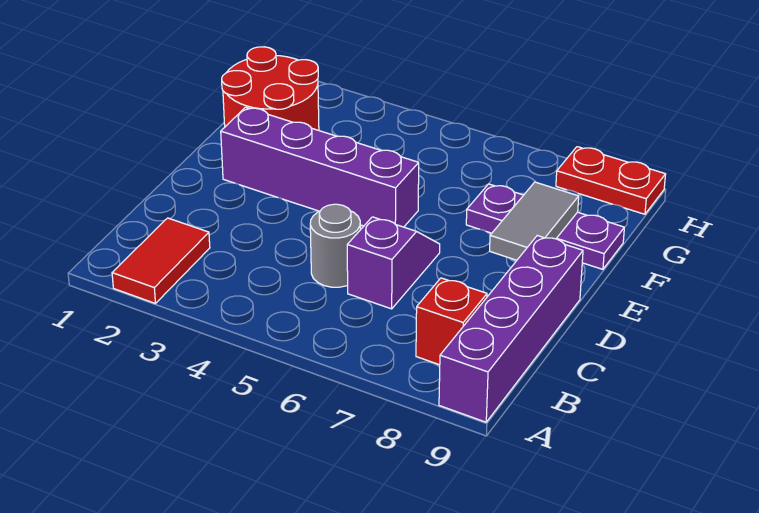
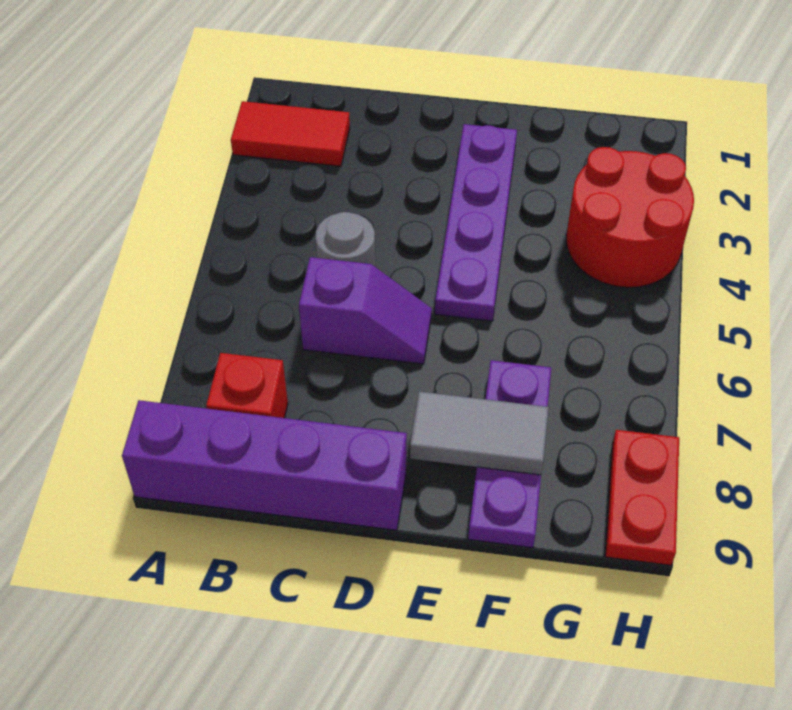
purple brick E2:E5 level 1 -> purple plate E2:E5 level 1
red round brick F1:G2 level 1 -> red round brick G3:H4 level 1

